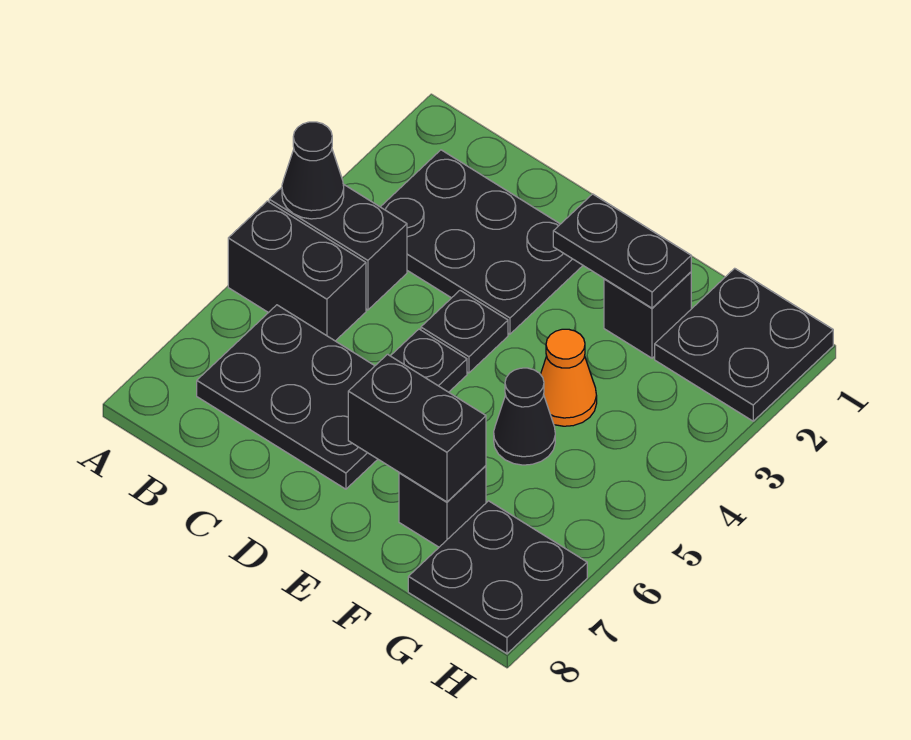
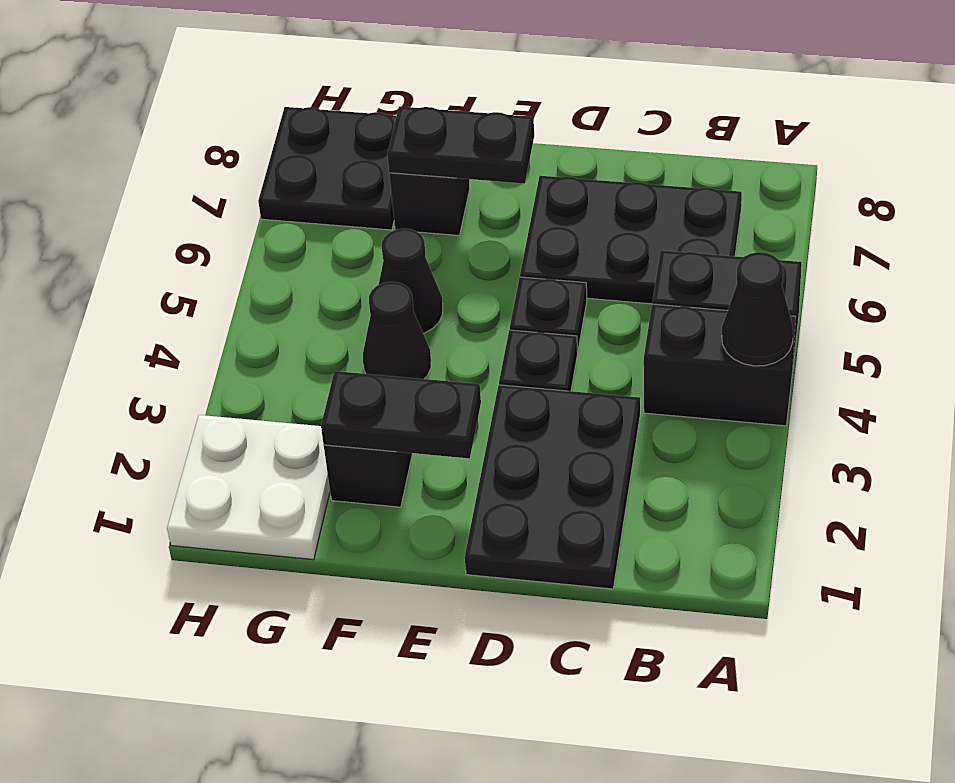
black plate B2:D3 level 1 -> black plate C1:D3 level 1
black brick E7:F7 level 2 -> black plate E7:F7 level 2
orange cone F4 level 1 -> black cone F4 level 1
black plate G1:H2 level 1 -> white plate G1:H2 level 1

